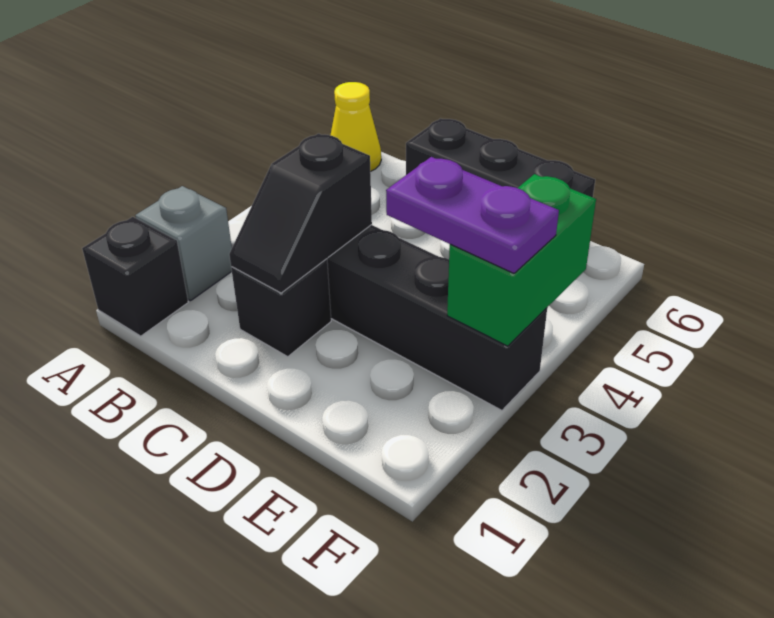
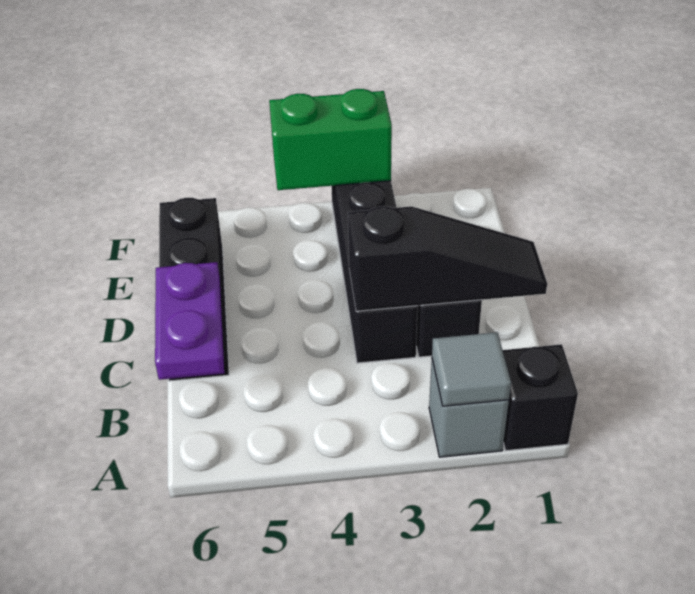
none -> grey tile A2 level 2
yellow cone A6 level 1 -> none
black slope C2:C3 level 2 top 3 -> black slope C1:C3 level 2 top 3
purple plate E3:F3 level 3 -> purple plate B6:C6 level 2

